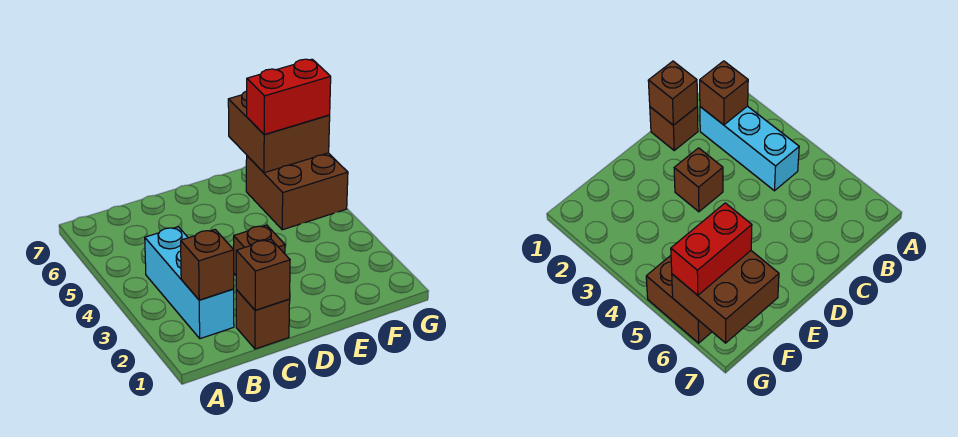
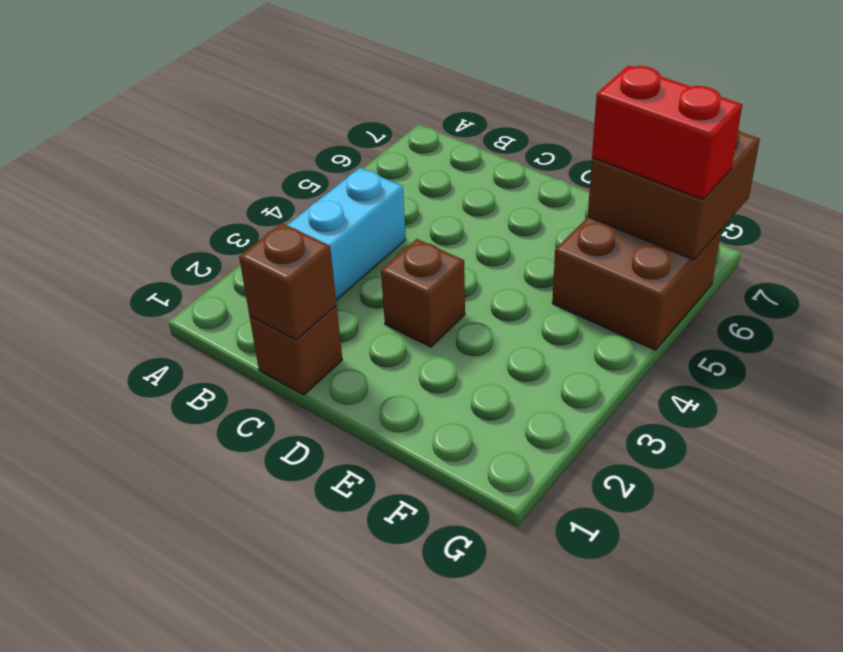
brown brick B2 level 2 -> none

